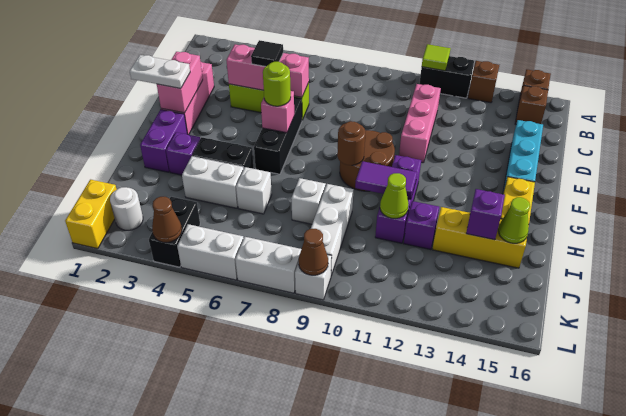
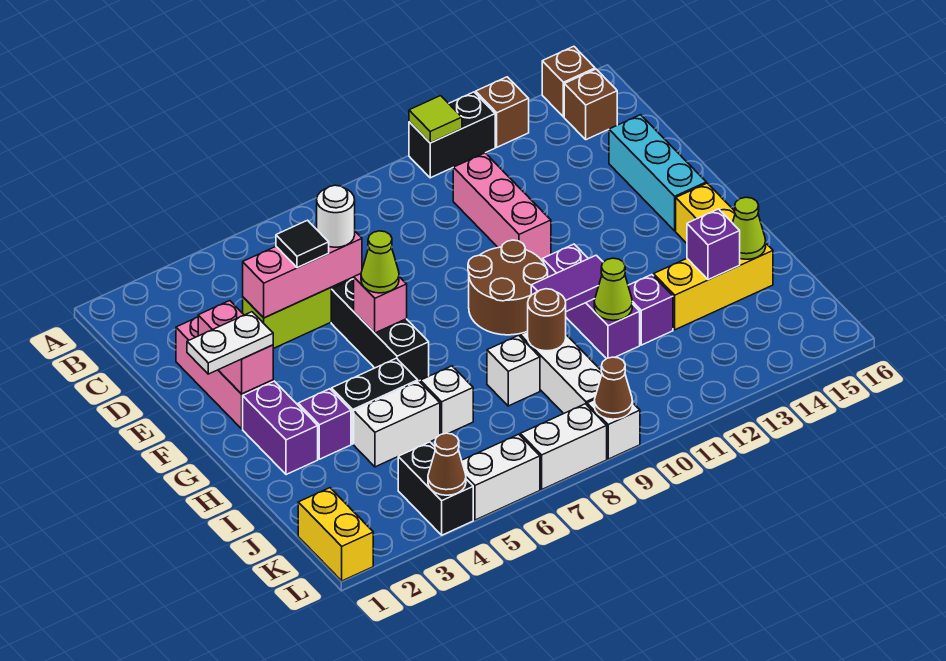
lime round brick F6 level 3 -> lime cone F6 level 3
brown round brick G9 level 2 -> brown round brick I9 level 2
white round brick K2 level 1 -> white round brick D6 level 3

